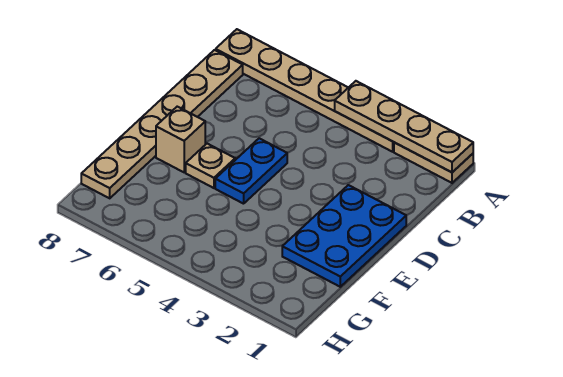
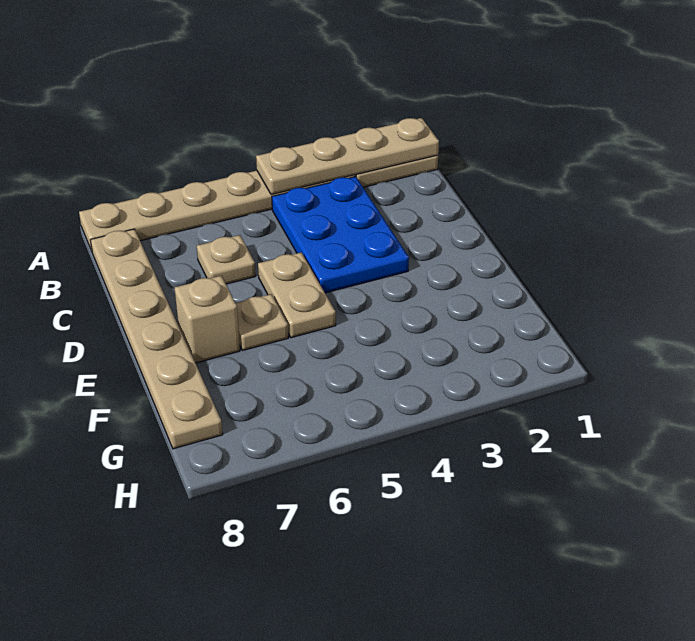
none -> tan plate C6 level 1
blue plate D1:F2 level 1 -> blue plate B3:D4 level 1
blue plate D5:E5 level 1 -> tan plate D5:E5 level 1

